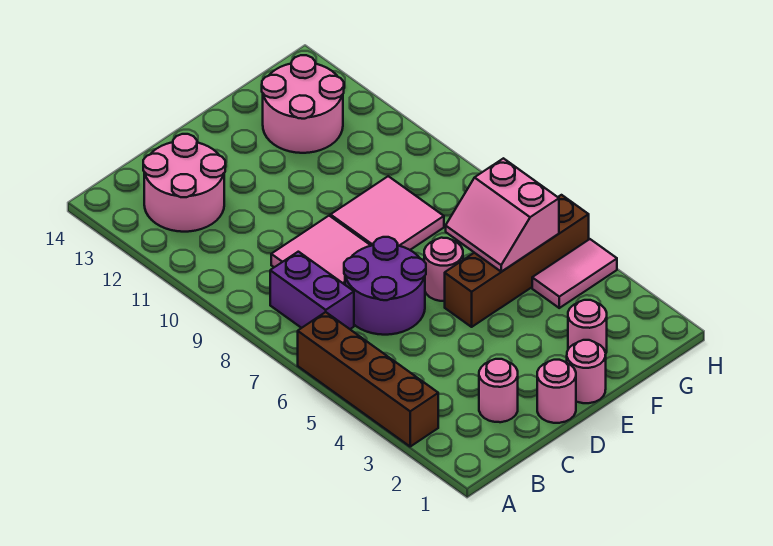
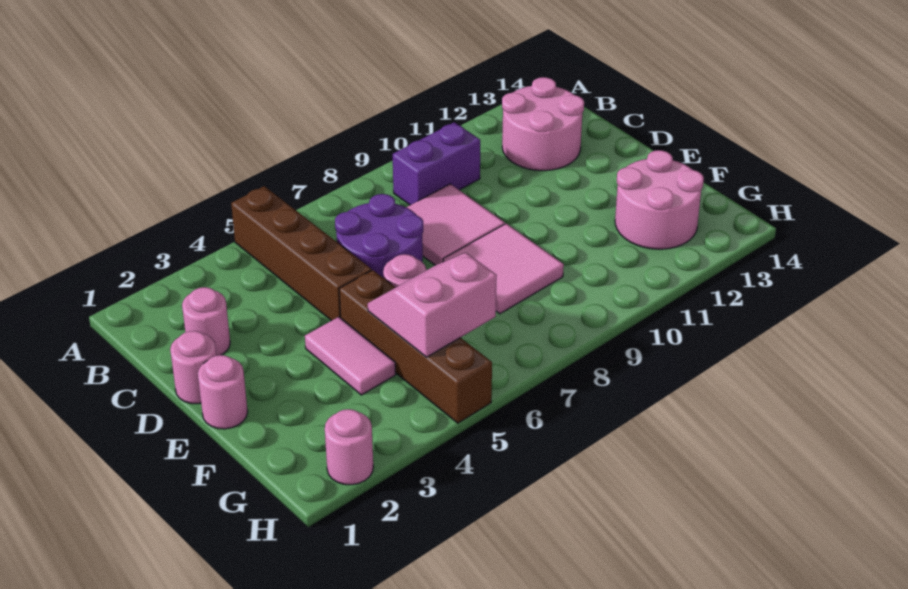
brown brick A3:A6 level 1 -> brown brick A5:D5 level 1
purple brick B7:B8 level 1 -> purple brick B9:B10 level 1
pink round brick F2 level 1 -> pink round brick H2 level 1
pink tile G4:H4 level 1 -> pink tile E4:F4 level 1

